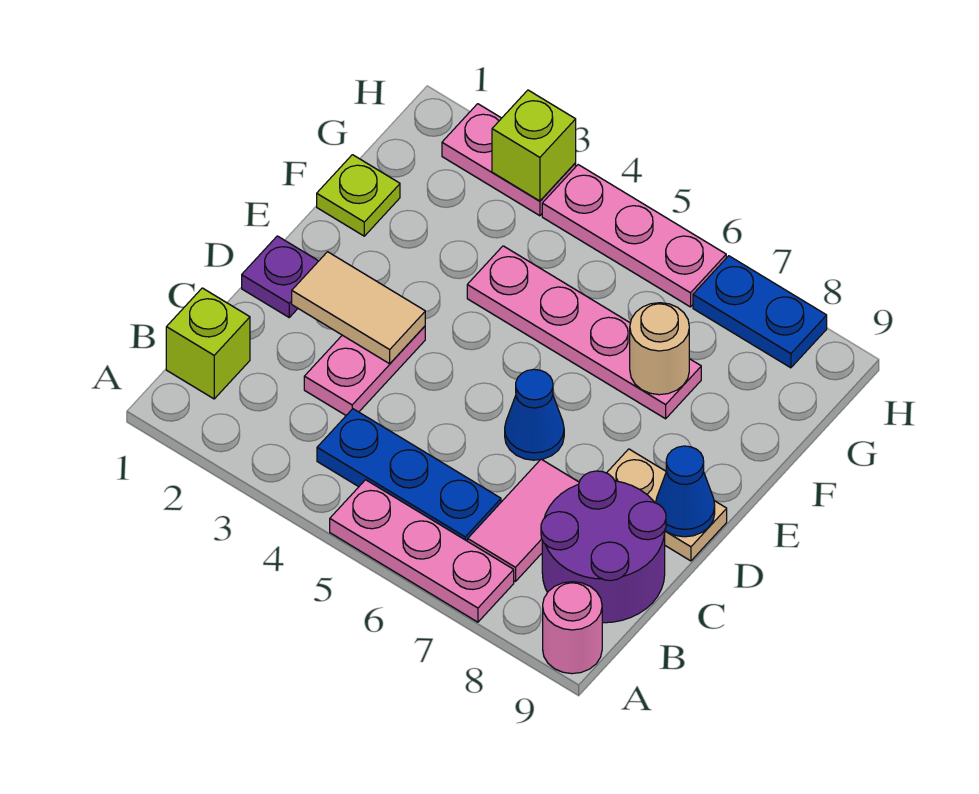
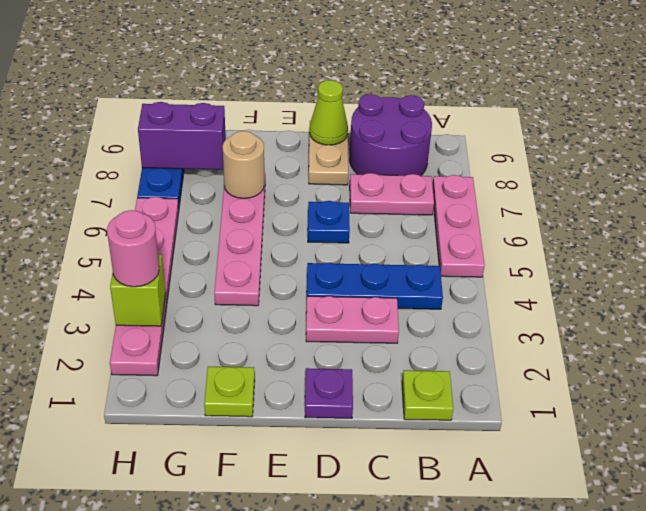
pink round brick A9 level 1 -> pink round brick H3 level 3
lime brick B1 level 1 -> lime plate B1 level 1
blue plate B4:B6 level 1 -> blue plate B4:D4 level 1
pink tile B7:C7 level 1 -> pink plate B7:C7 level 1
tan tile D2:D3 level 2 -> none
blue cone D6 level 1 -> blue plate D6 level 1
blue cone D9 level 2 -> lime cone D9 level 2
none -> purple brick G8:H8 level 2

